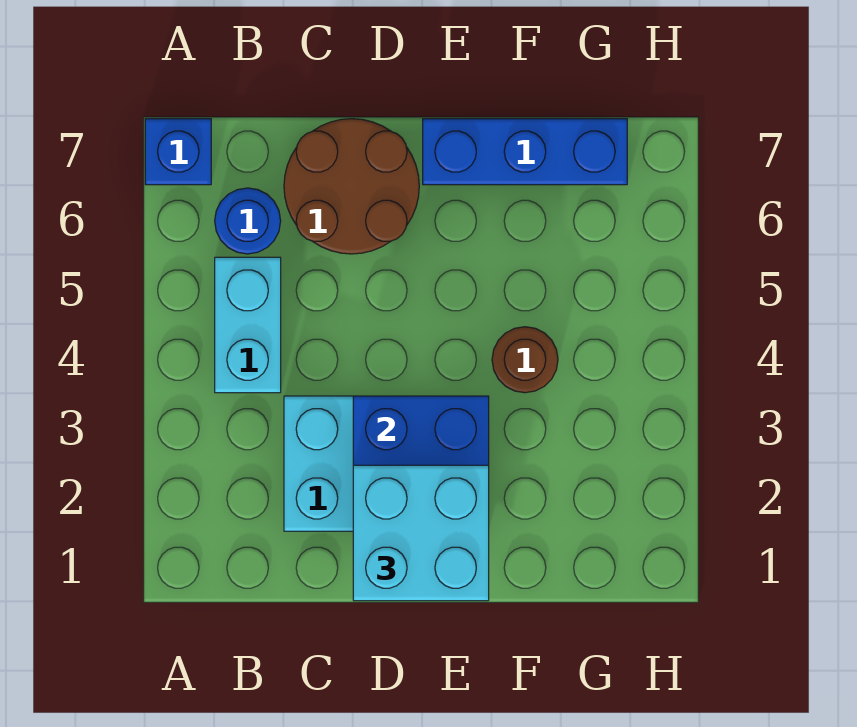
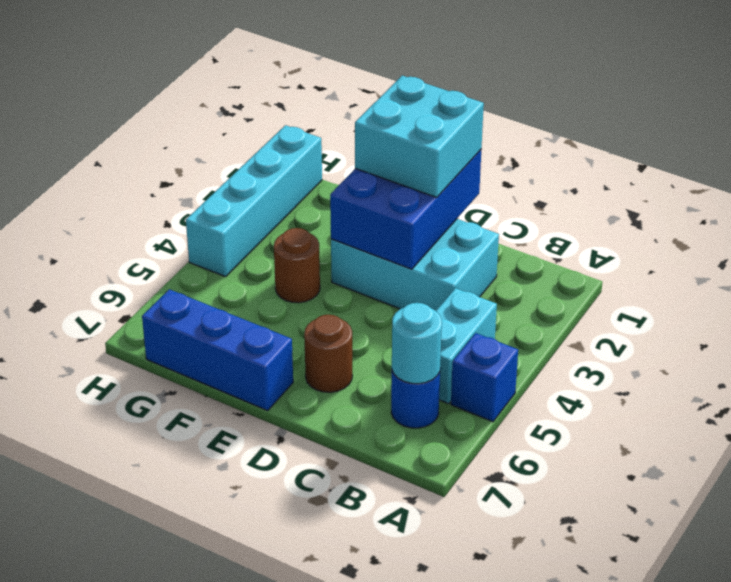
blue brick A7 level 1 -> blue brick A5 level 1
none -> cyan round brick B6 level 2
brown round brick C6:D7 level 1 -> brown round brick D6 level 1
none -> cyan brick H1:H4 level 1

